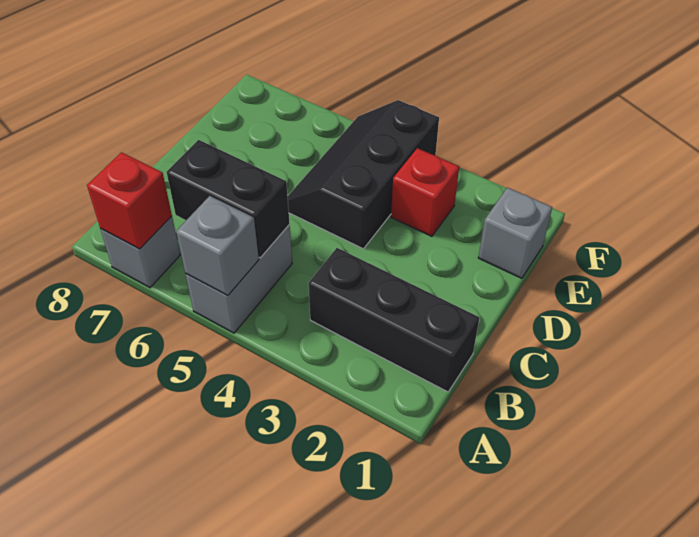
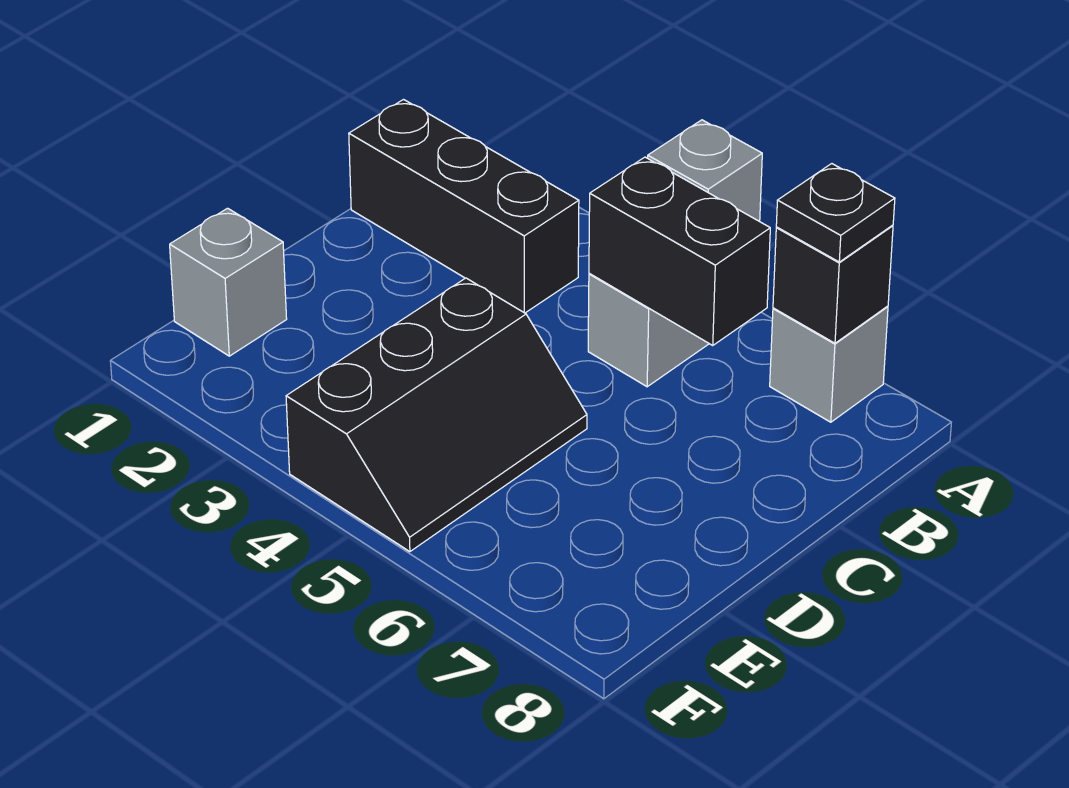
red brick A7 level 2 -> black brick A7 level 2
none -> black plate A7 level 3
red brick E3 level 1 -> none

